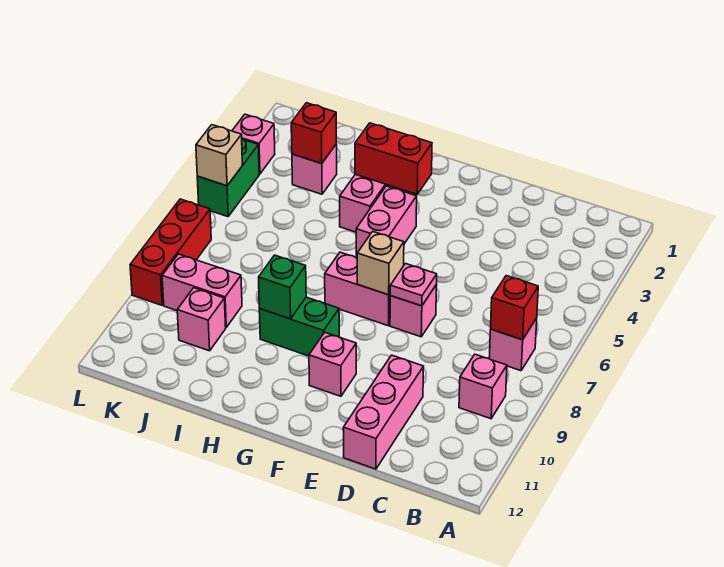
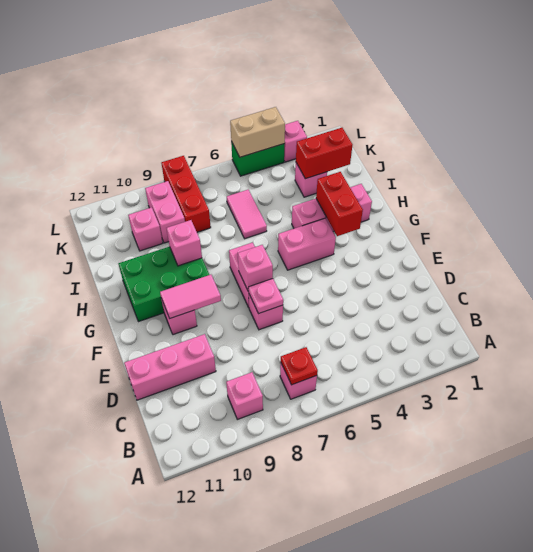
red brick B7 level 2 -> red plate B7 level 2
tan brick F7 level 2 -> pink brick F7 level 2
none -> pink tile F9:F10 level 2
green brick G9:H9 level 1 -> green brick G9:H11 level 1
green brick H9 level 2 -> pink brick H9 level 2
none -> pink tile I6:J6 level 1
red brick J3 level 2 -> red brick J2:J3 level 2
tan brick L5 level 2 -> tan brick L4:L5 level 2
red brick L7:L9 level 1 -> red brick J8:L8 level 1

